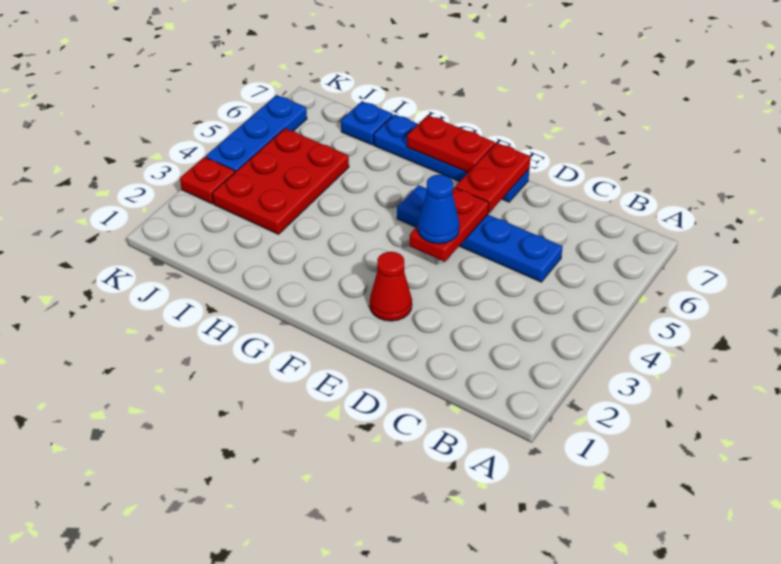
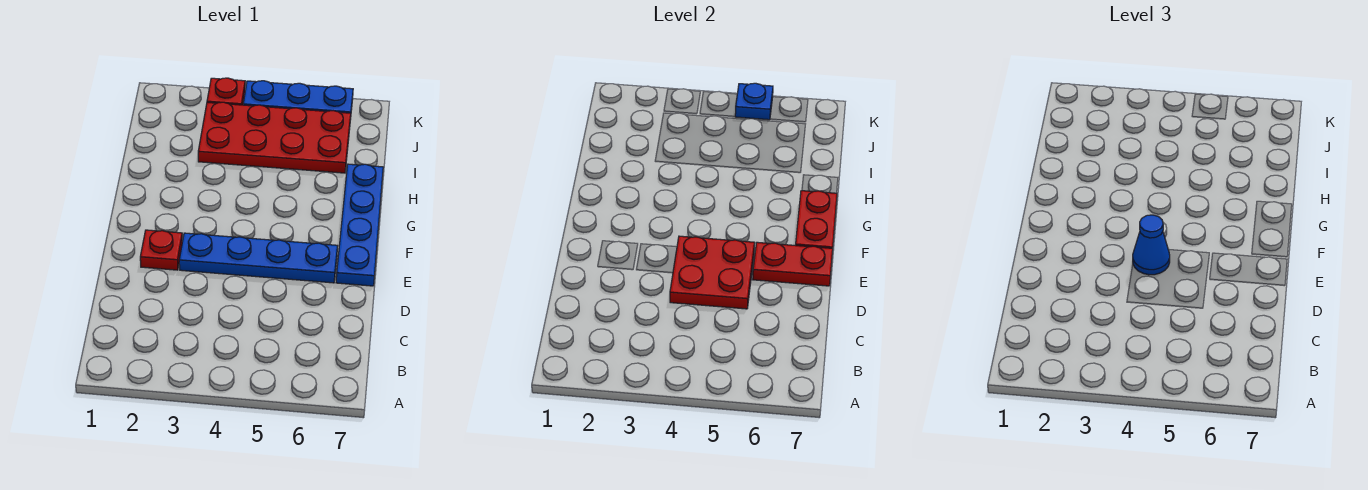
blue plate C5:F5 level 1 -> blue plate E3:E6 level 1
red cone E2 level 1 -> red plate E2 level 1
red plate E4:E5 level 2 -> red plate D4:E5 level 2
red plate I3:J5 level 1 -> red plate I3:J6 level 1
blue plate I7 level 1 -> blue plate K5 level 2

